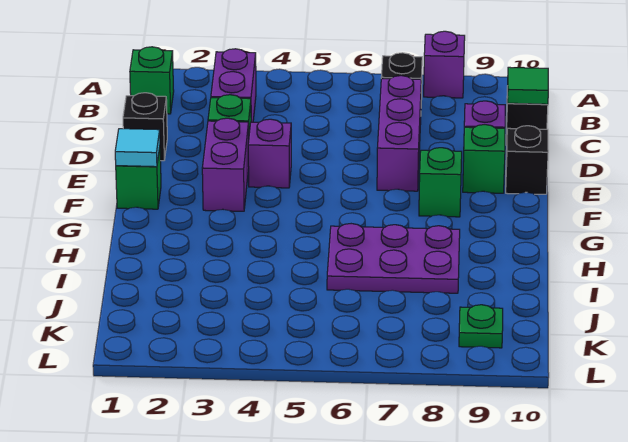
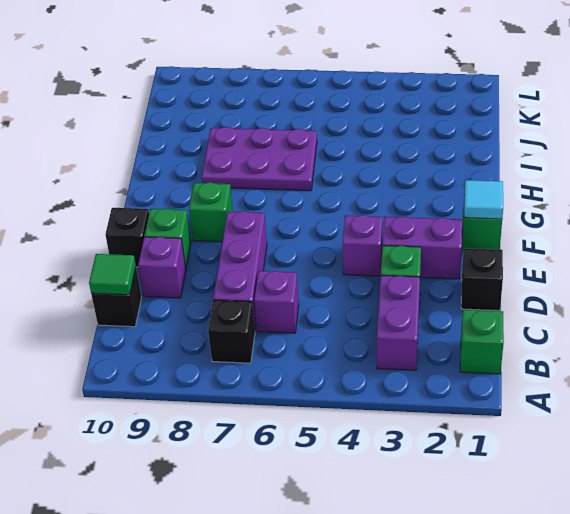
purple brick A8 level 1 -> purple brick C6 level 1
purple brick E3:F3 level 1 -> purple brick E2:E3 level 1
green plate K9 level 1 -> none

